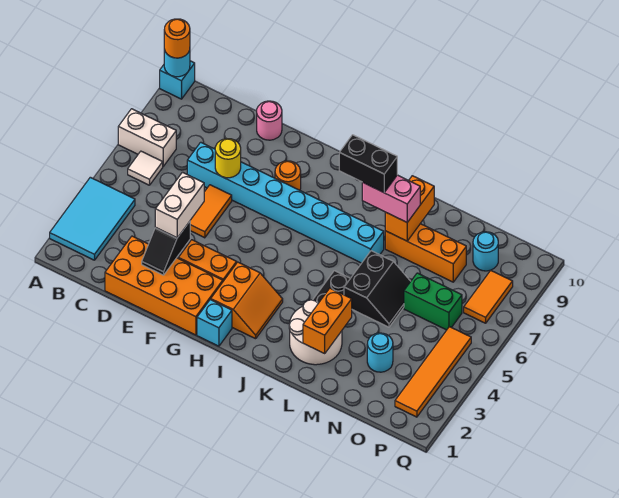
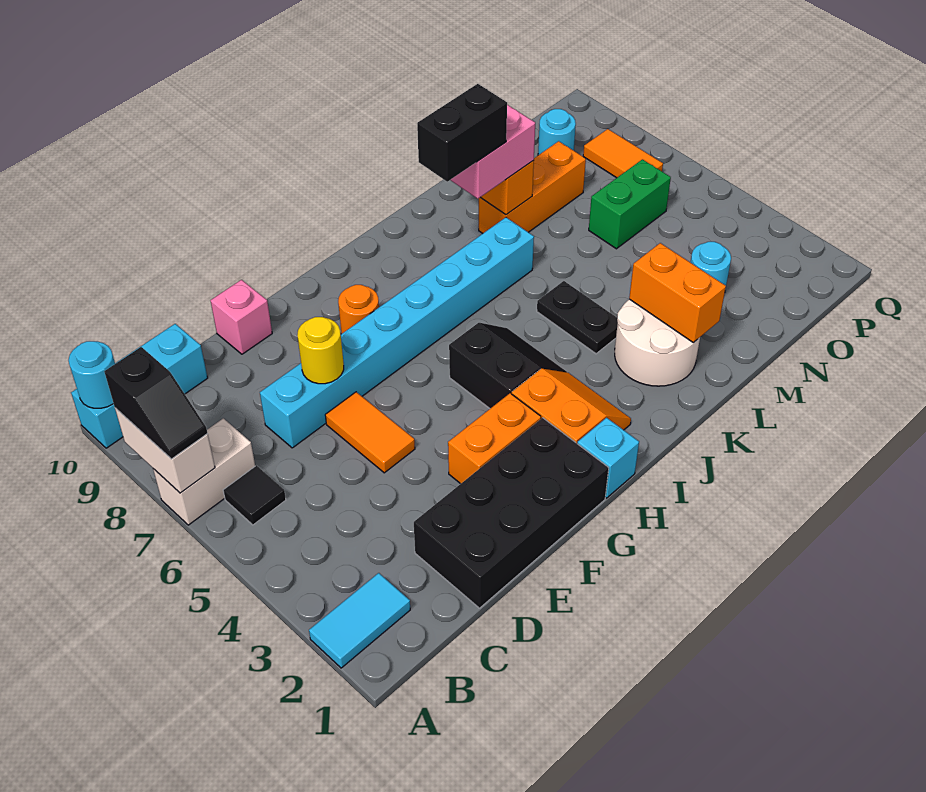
cyan tile A2:B4 level 1 -> cyan tile A2:B2 level 1
cyan brick A10 level 1 -> cyan brick A10:C10 level 1
orange round brick A10 level 3 -> none
white tile B6 level 1 -> black tile B6 level 1
orange brick D1:G2 level 1 -> black brick D1:G2 level 1
black slope E2:E3 level 2 top 3 -> black slope A7:A8 level 3 top 8
white brick E3:E4 level 3 -> white brick A7:A8 level 2
pink round brick E10 level 1 -> pink brick E10 level 1
black slope L5:M6 level 1 top L -> black slope H4:I5 level 1 top H
orange tile P2:P5 level 1 -> none

